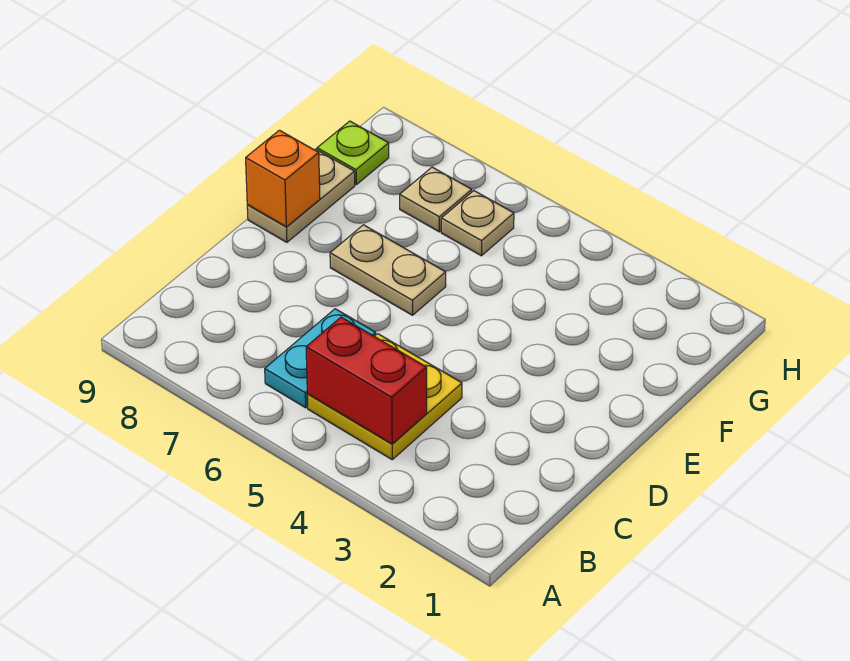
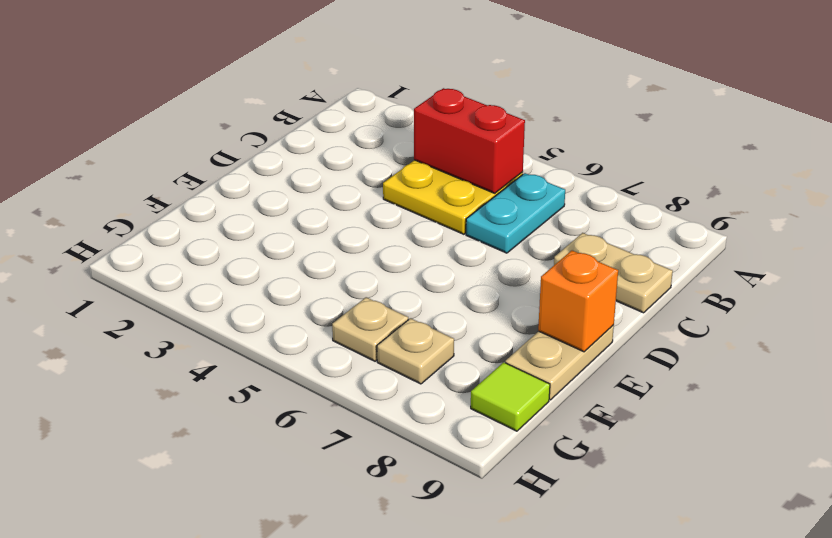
tan plate E6:E7 level 1 -> tan plate C8:C9 level 1
lime plate G9 level 1 -> lime tile G9 level 1

